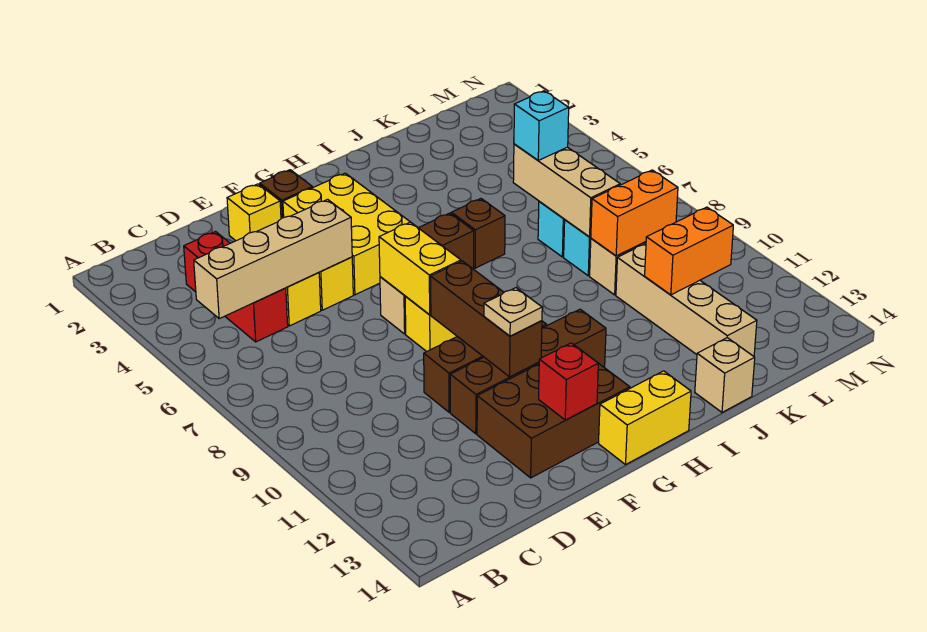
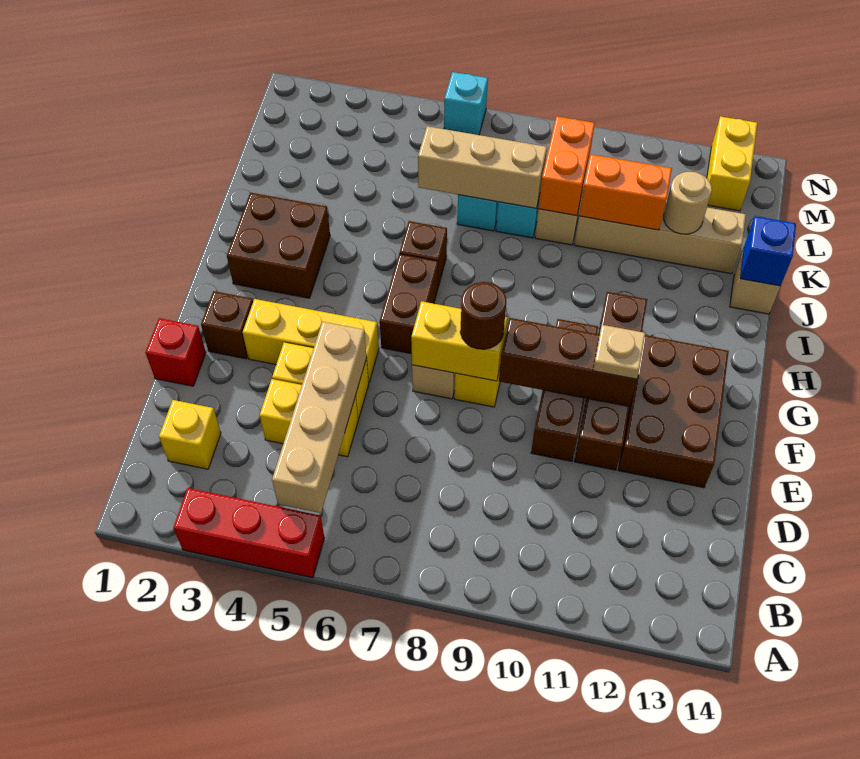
red brick C3:C5 level 1 -> red brick A3:A5 level 1
yellow brick E2 level 1 -> yellow brick C2 level 1
yellow brick F3:G5 level 1 -> yellow brick F3:F5 level 1
none -> brown round brick F8 level 3
red brick F13 level 2 -> red brick E1 level 1
yellow brick G14:H14 level 1 -> yellow brick M13:N13 level 1
none -> brown brick H2:I3 level 1
none -> blue brick J14 level 2
cyan brick K6 level 3 -> cyan brick N6 level 1
orange brick K11:L11 level 2 -> orange brick K10:K11 level 2
none -> tan round brick K12 level 2

